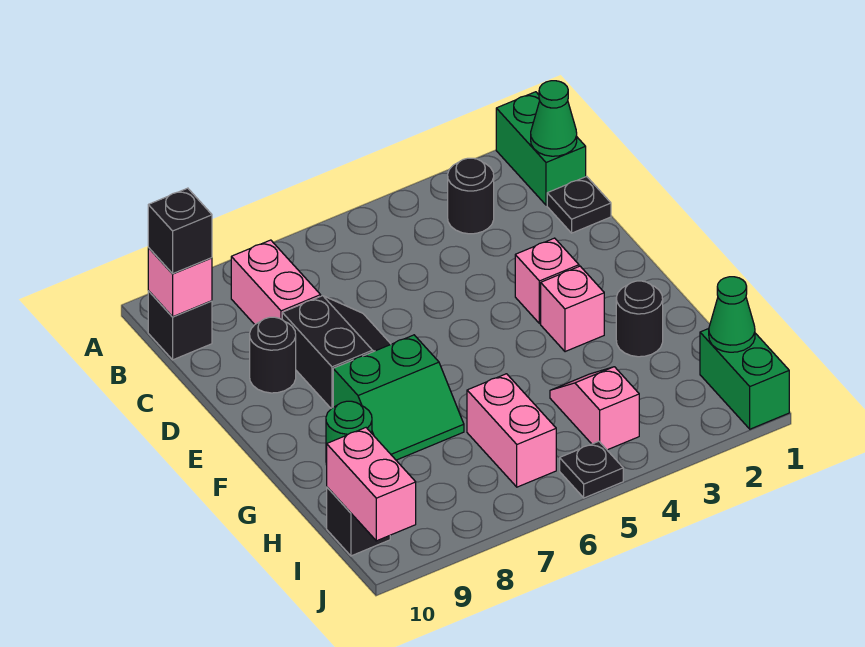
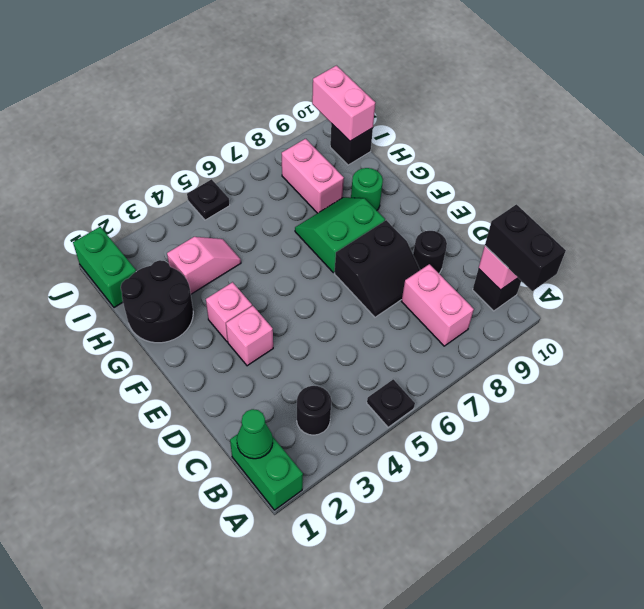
black brick B10 level 3 -> black brick A10:B10 level 3
black plate C1 level 1 -> black plate A5 level 1
black slope D7:E8 level 1 top 8 -> black slope D7:E8 level 1 top E
black round brick G2 level 1 -> black round brick G1:H2 level 1
pink slope H4:I4 level 1 top I -> pink slope H3:H4 level 1 top 3
pink brick H6:I6 level 1 -> pink brick H8:I8 level 1
green cone I1 level 2 -> none

